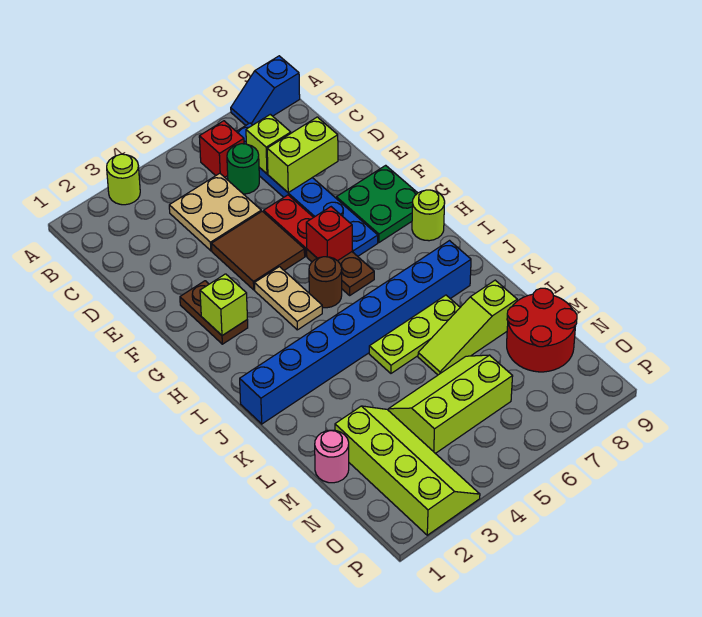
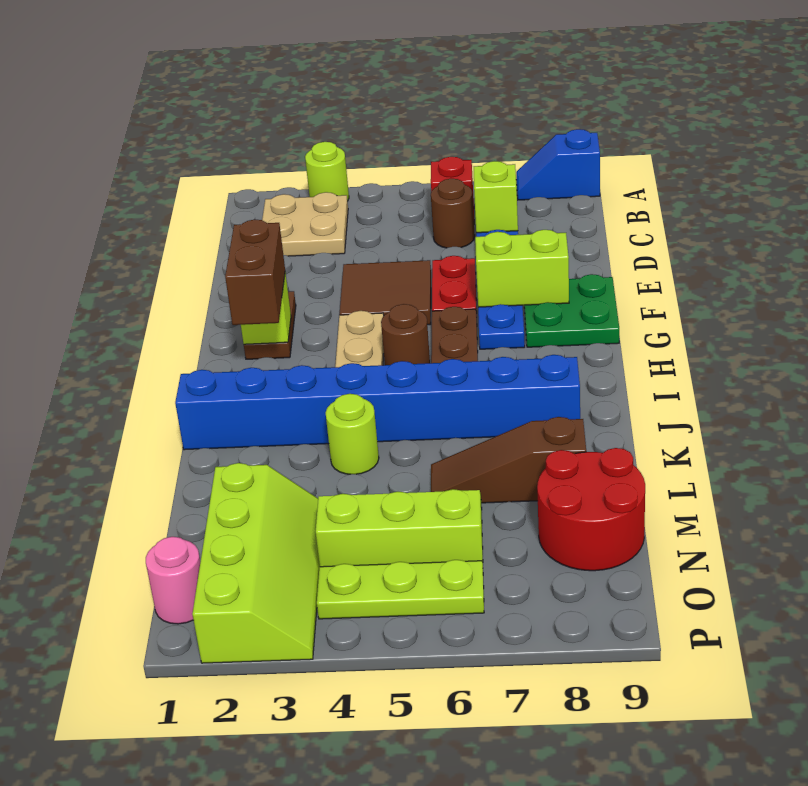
tan plate C4:D5 level 1 -> tan plate B2:C3 level 1
green round brick C6 level 1 -> brown round brick C6 level 1
lime brick D7:D8 level 2 -> lime brick F7:F8 level 2
none -> brown brick G2:H2 level 3
red brick G6 level 2 -> none
lime round brick H9 level 1 -> lime round brick K4 level 1
lime plate K5:K7 level 1 -> lime plate O4:O6 level 1
lime slope L6:L8 level 1 top 8 -> brown slope L6:L8 level 1 top 8
pink round brick M1 level 1 -> pink round brick O1 level 1

